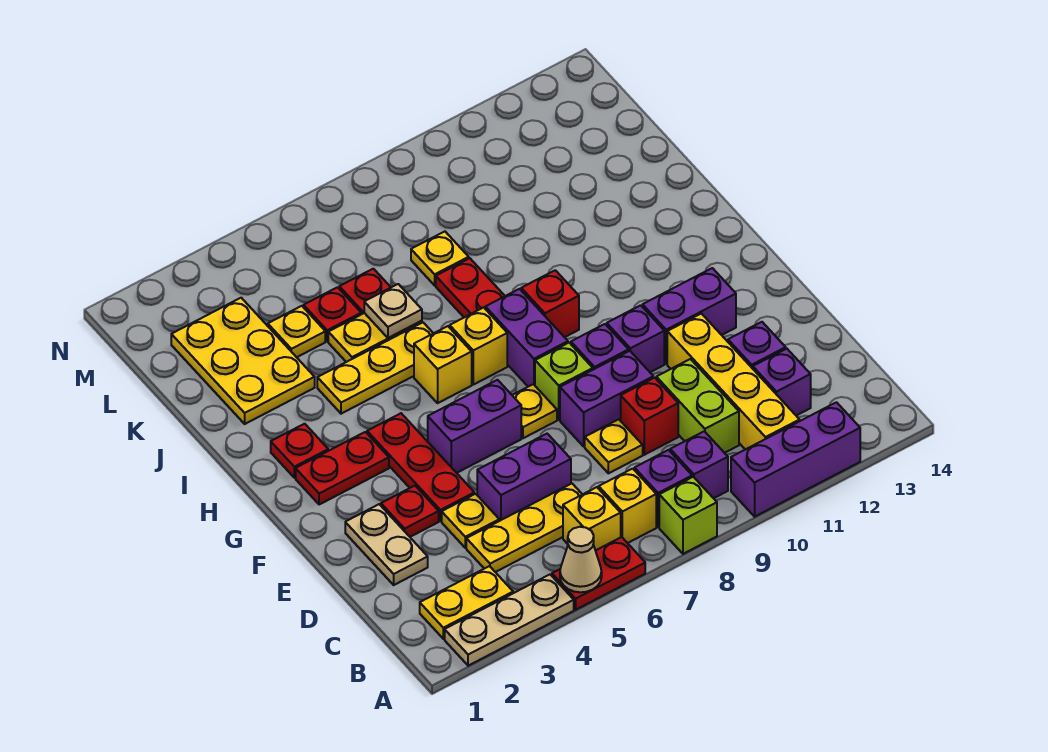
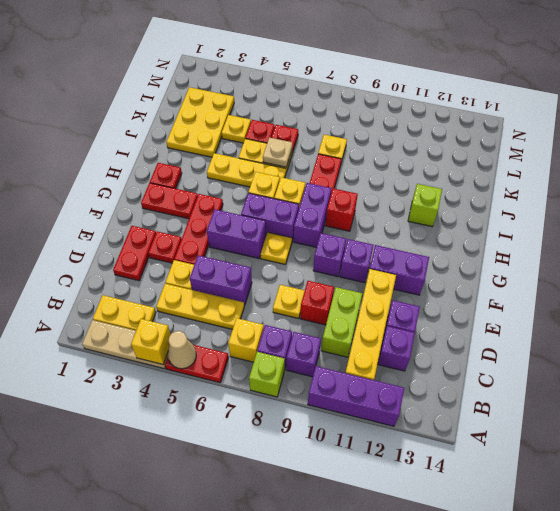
yellow brick B6 level 1 -> yellow brick A4 level 2
tan plate D2:E2 level 1 -> red plate D2:E2 level 1
purple brick E8:E9 level 1 -> purple brick G6:G7 level 1
lime brick F8 level 1 -> lime brick I12 level 1

